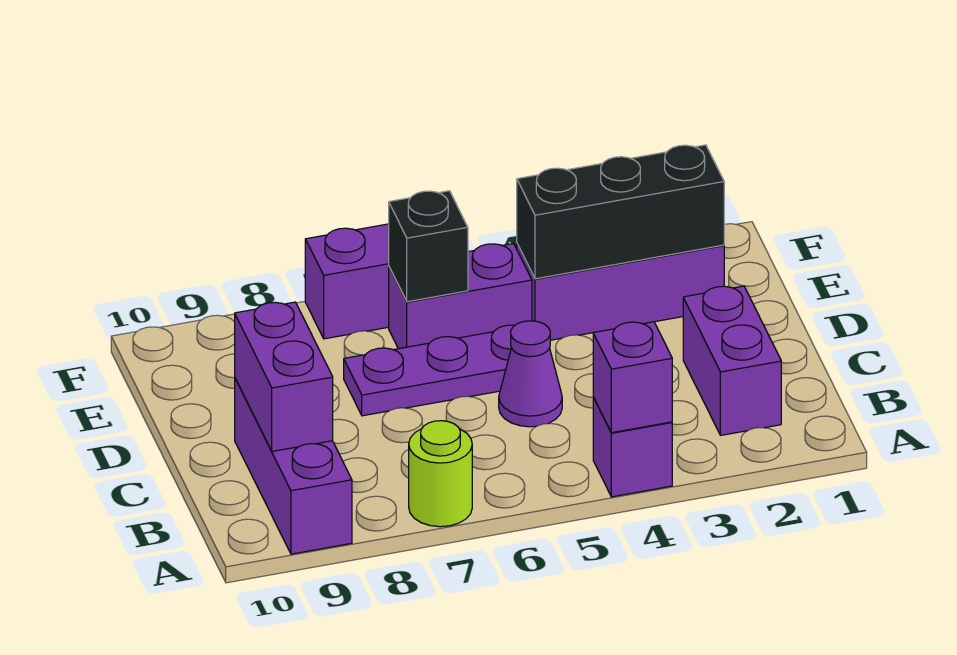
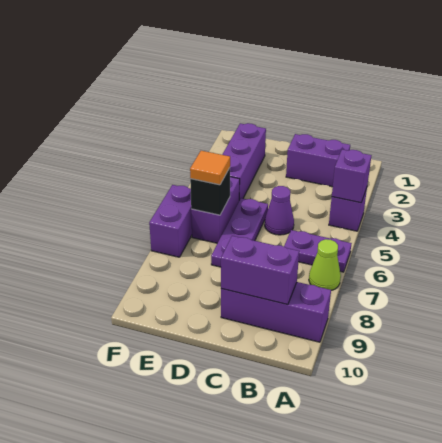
none -> purple plate A6:B6 level 1
lime round brick A7 level 1 -> lime cone A7 level 1
black brick E2:E4 level 2 -> none
none -> orange tile E6 level 3

